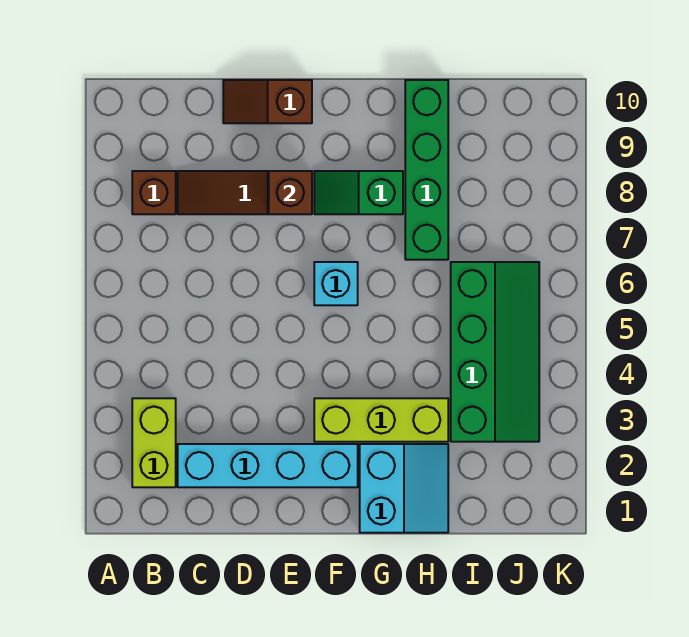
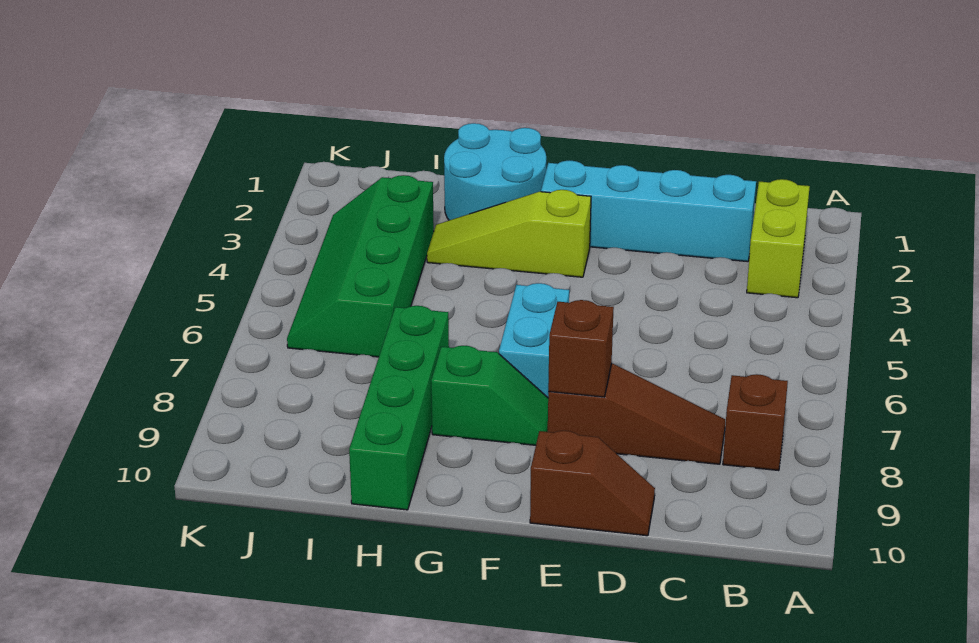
lime brick F3:H3 level 1 -> lime slope F3:H3 level 1 top F
cyan brick F6 level 1 -> cyan brick F6:F7 level 1
cyan slope G1:H2 level 1 top G -> cyan round brick G1:H2 level 1

